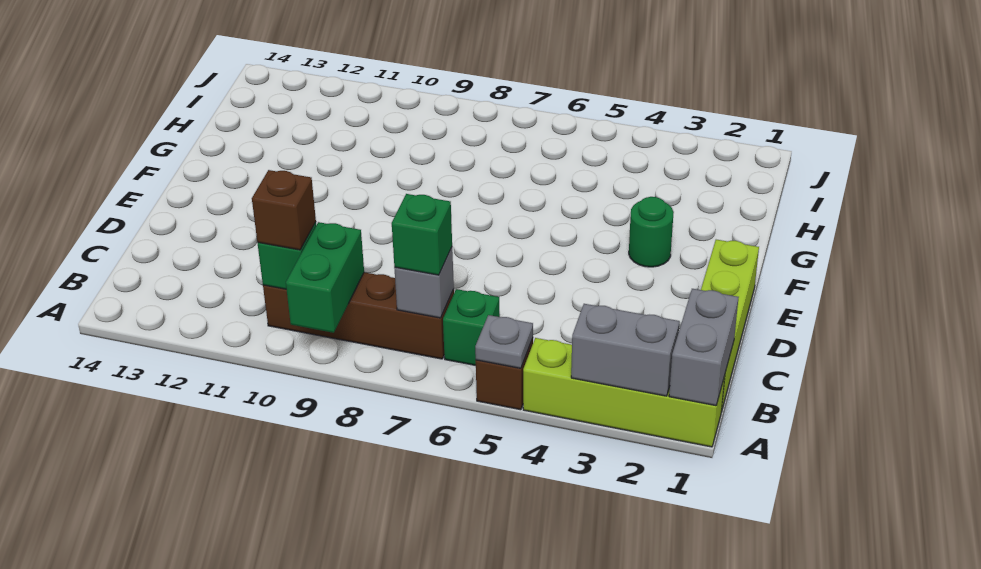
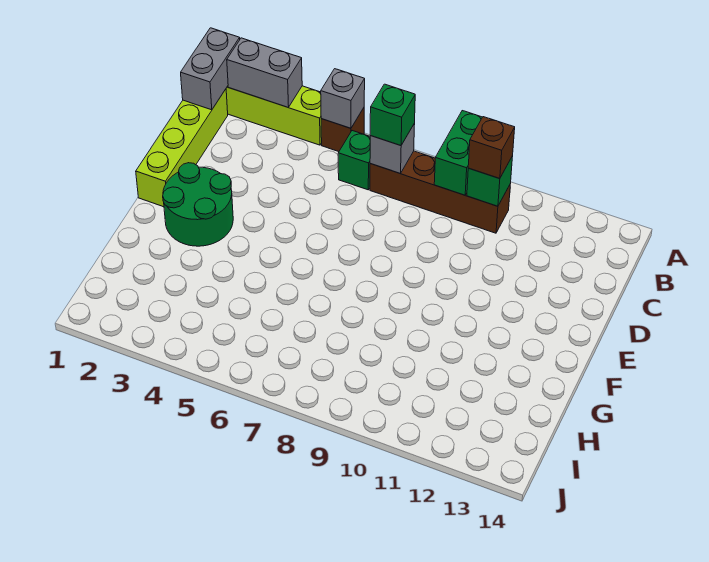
grey plate A5 level 2 -> grey brick A5 level 2
green round brick F3 level 1 -> green round brick E2:F3 level 1

